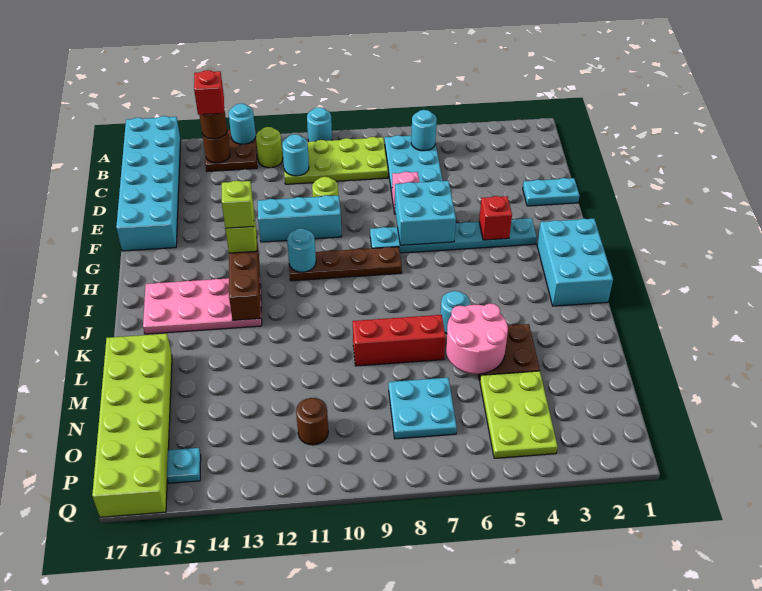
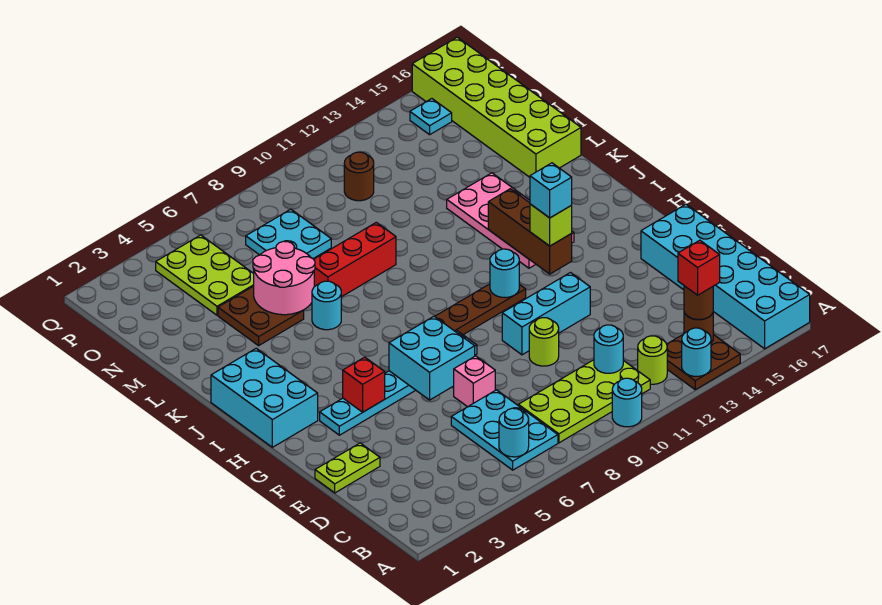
cyan plate E1:E2 level 1 -> lime plate E1:E2 level 1
lime brick H13 level 4 -> cyan brick H13 level 4
pink plate I13:J16 level 1 -> pink plate I13:L14 level 1

